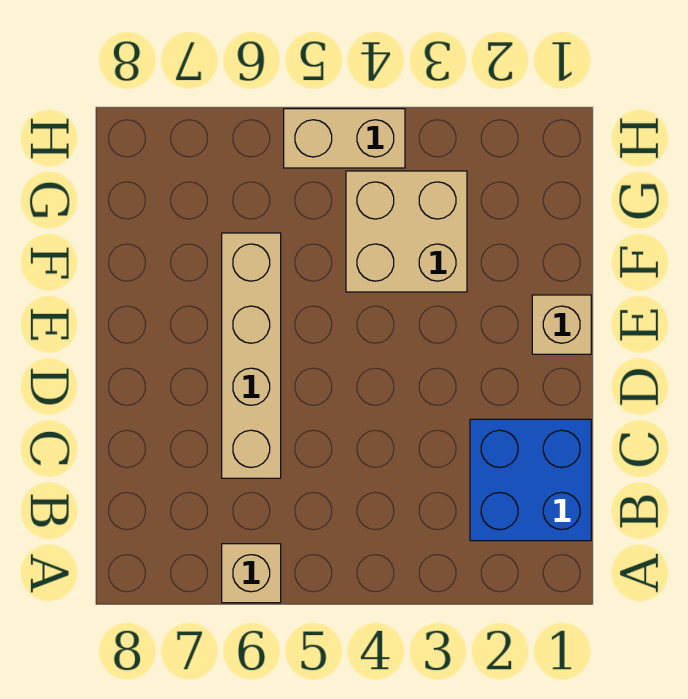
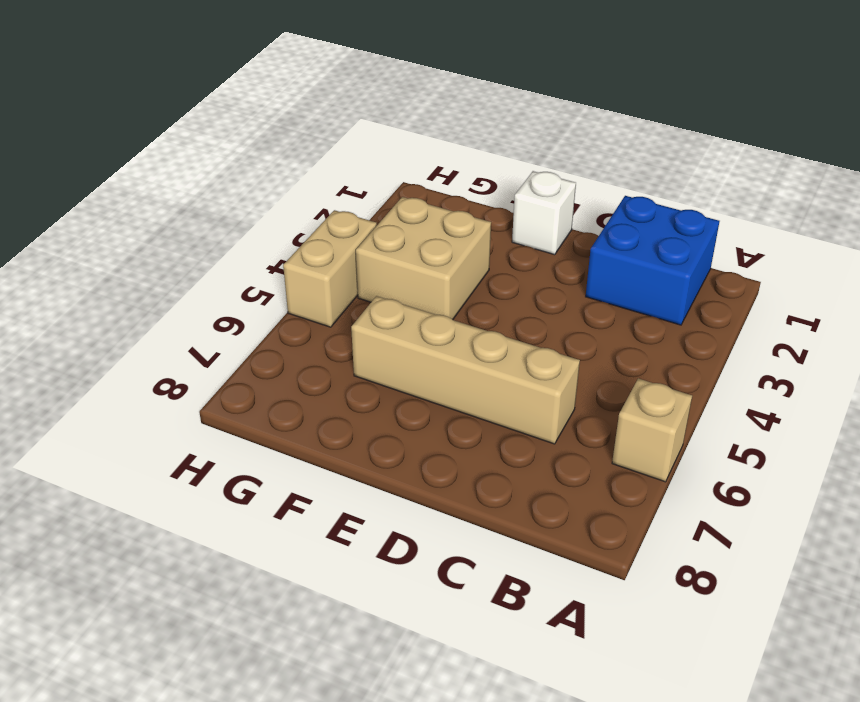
tan brick E1 level 1 -> white brick E1 level 1

